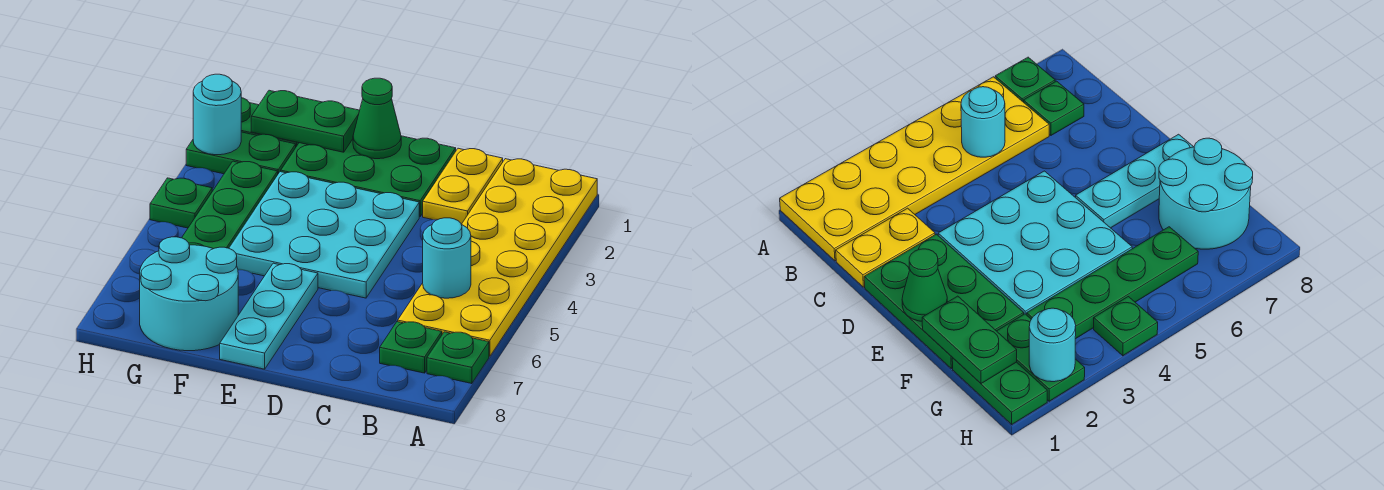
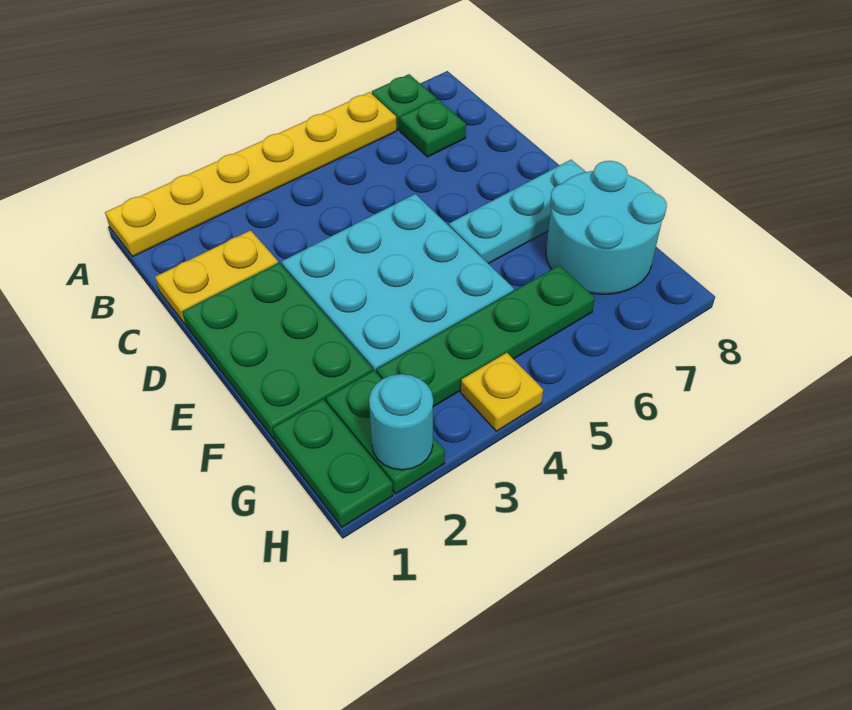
yellow plate A1:B6 level 1 -> yellow plate A1:A6 level 1
cyan round brick B5 level 2 -> none
green cone E1 level 2 -> none
green plate F1:G1 level 2 -> none
green plate H4 level 1 -> yellow plate H4 level 1

